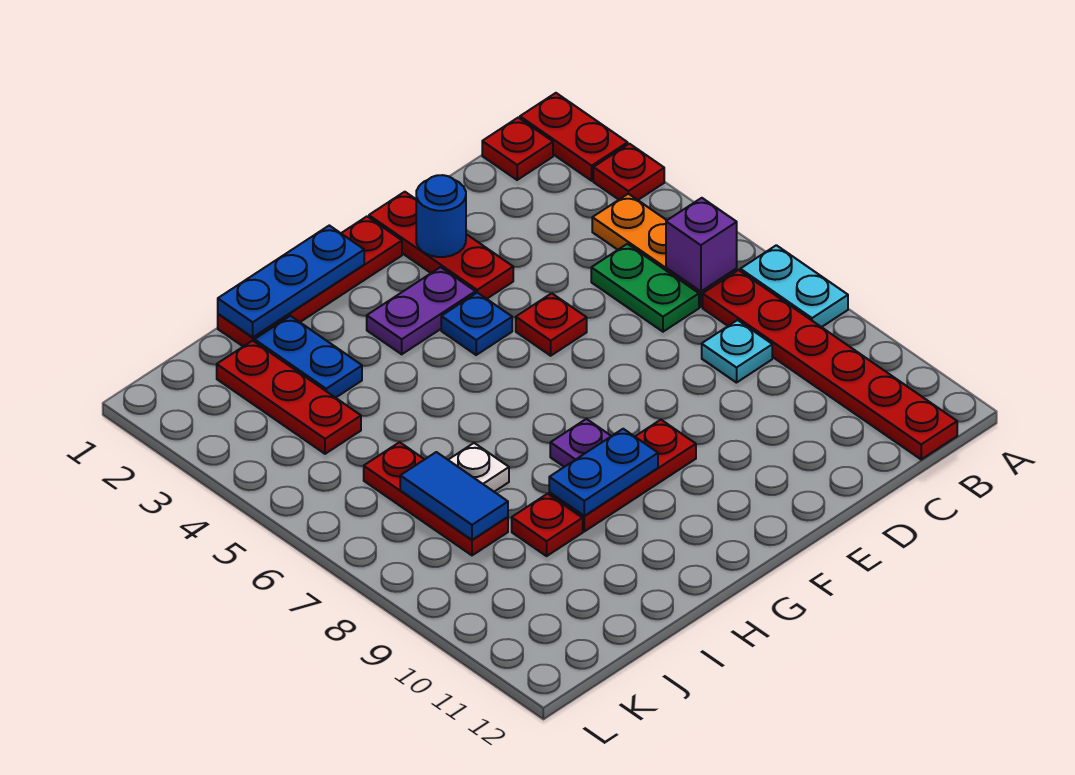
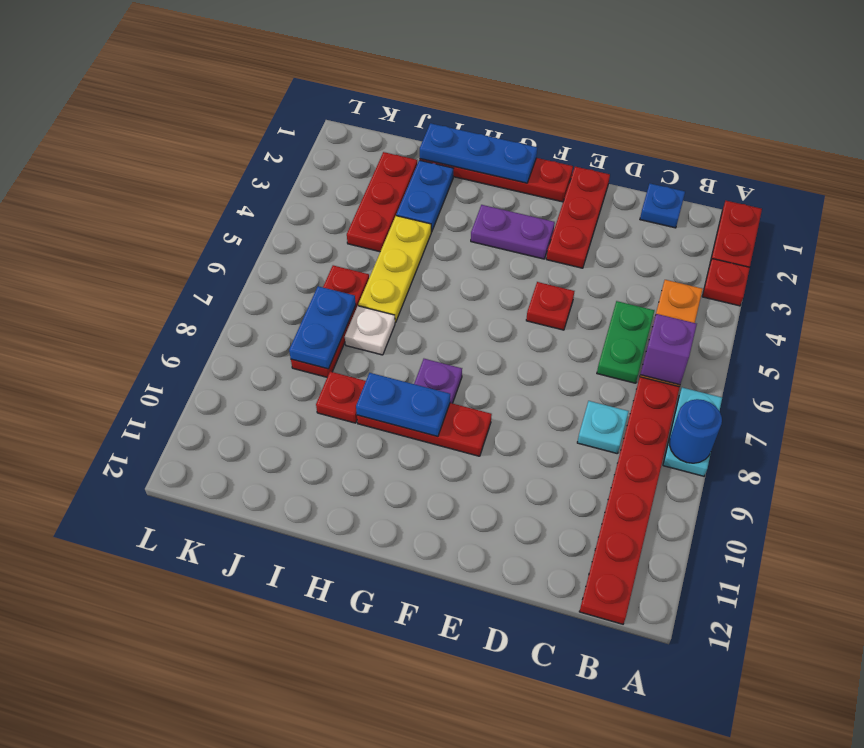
red plate B1 level 1 -> none
blue round brick E2 level 2 -> blue round brick A8 level 2
blue plate F4 level 1 -> blue plate C1 level 1
none -> yellow plate I4:I6 level 1
blue tile J7:J8 level 2 -> blue plate J7:J8 level 2

